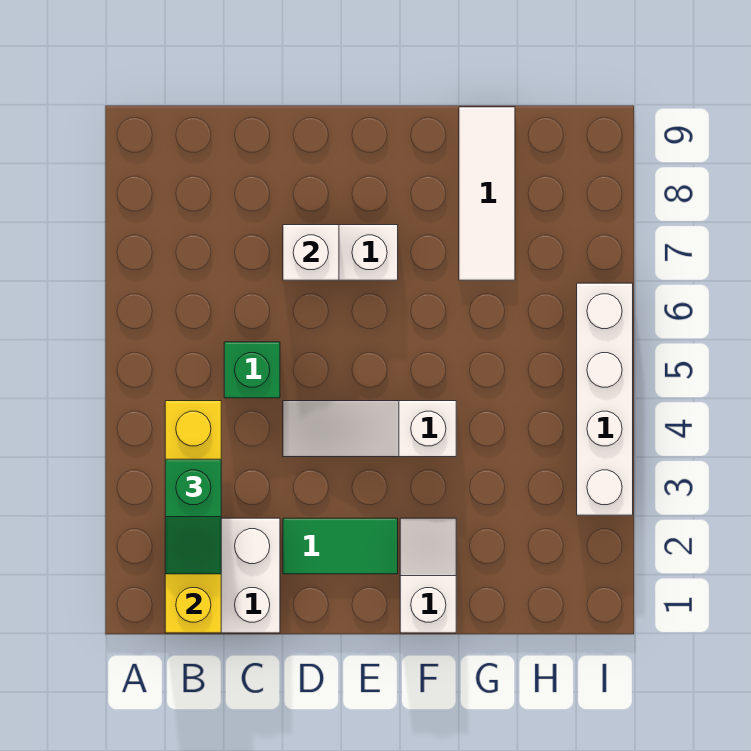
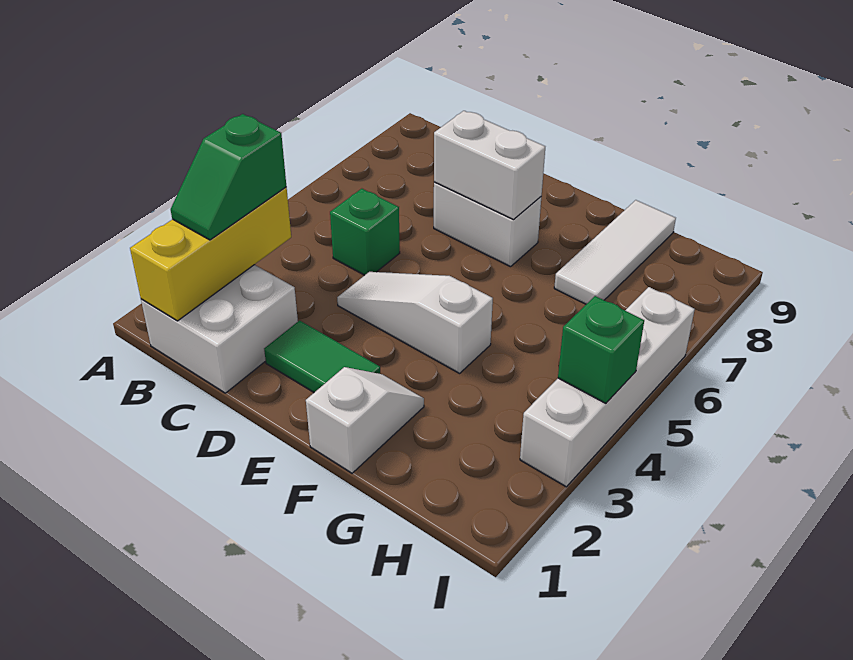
yellow brick B1:B4 level 2 -> yellow brick B1:B3 level 2
white brick D7 level 2 -> white brick D7:E7 level 2
none -> green brick I4 level 2

